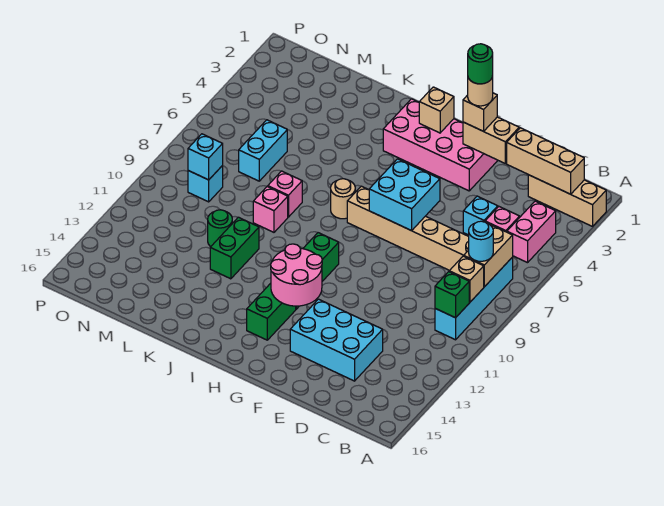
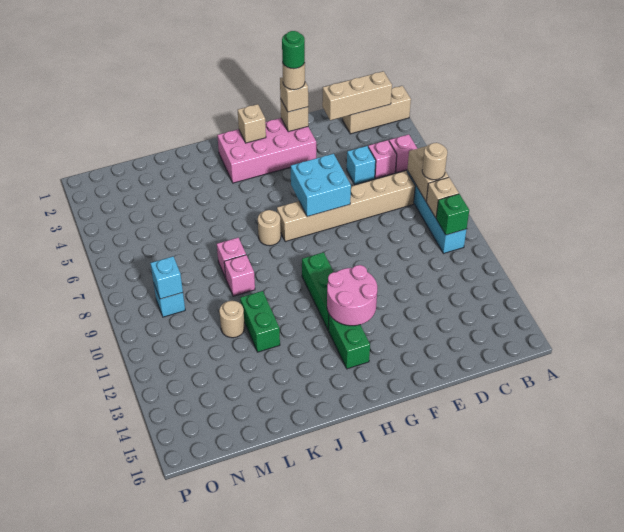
pink brick B4:B5 level 1 -> pink brick B5 level 1
cyan round brick B8 level 3 -> tan round brick B8 level 3
cyan brick D13:F14 level 1 -> none
tan brick E2:F2 level 2 -> tan brick F2 level 2
green round brick L11 level 1 -> tan round brick L11 level 1
cyan brick M6:M7 level 1 -> none

